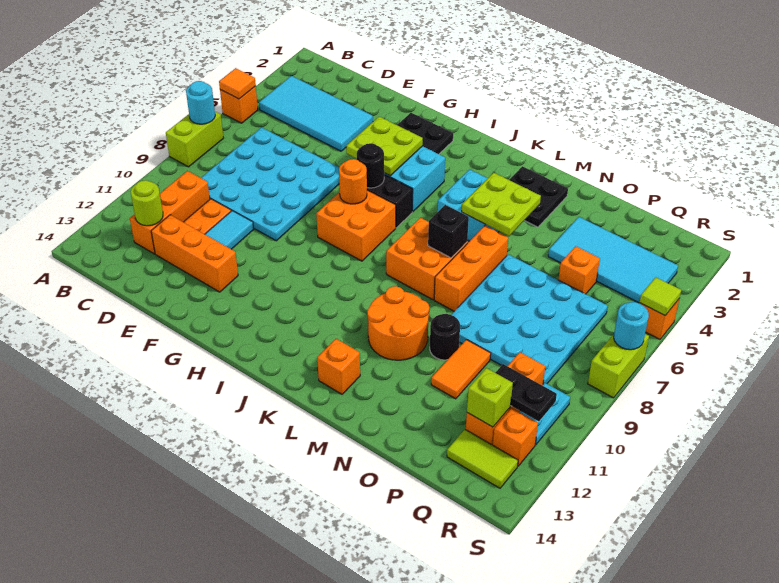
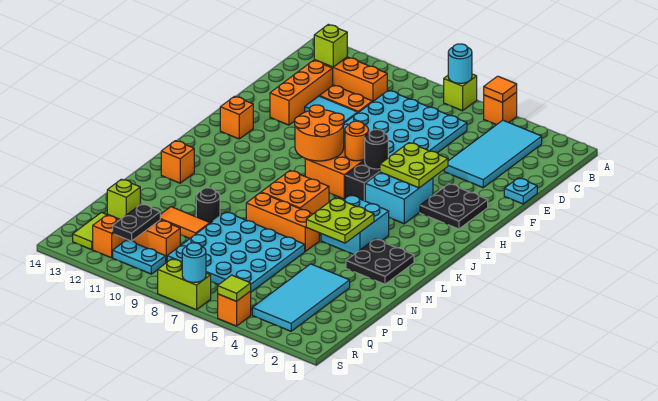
lime brick A7:A8 level 1 -> lime brick A7 level 1
lime round brick C12 level 2 -> lime brick C12 level 2
none -> cyan plate E1 level 1
black brick L7 level 2 -> none
orange round brick L10:M11 level 1 -> orange round brick H8:I9 level 2
orange brick P5 level 1 -> orange brick H13 level 1

